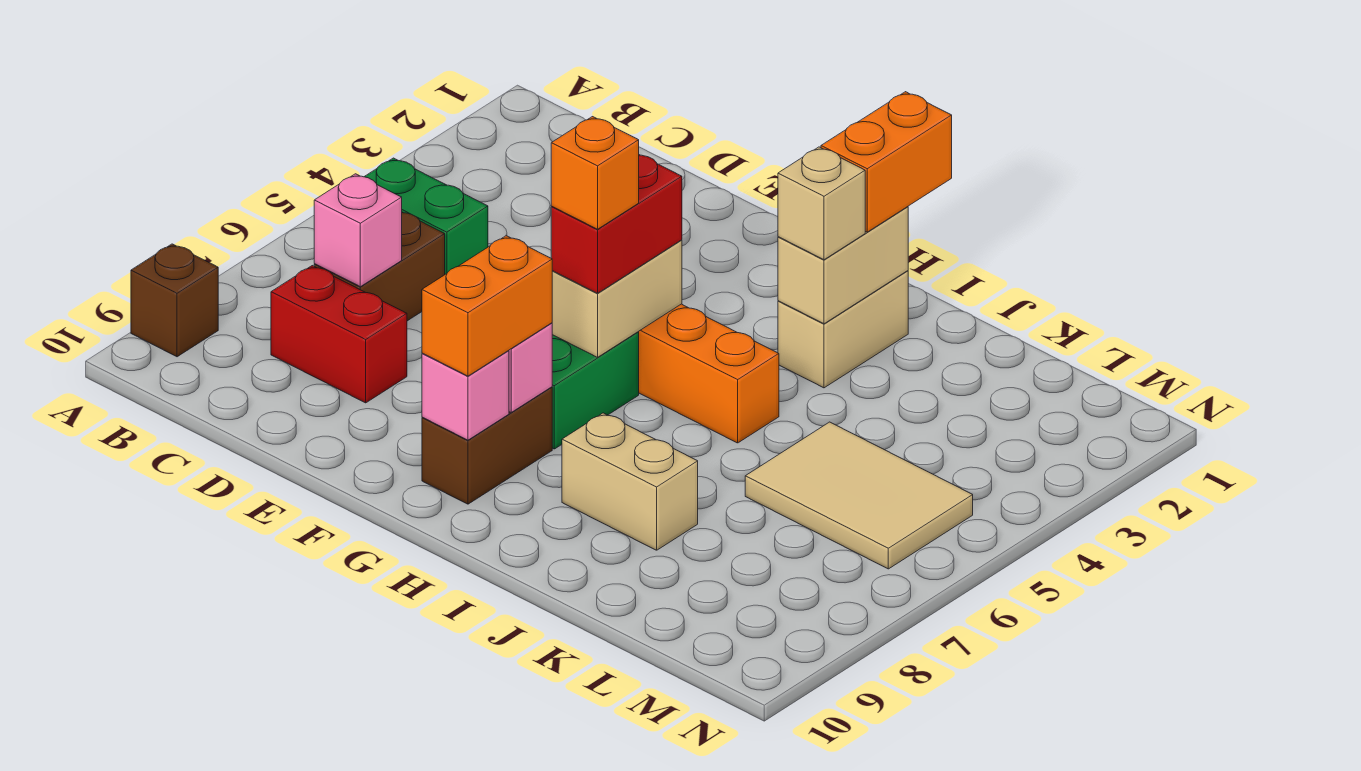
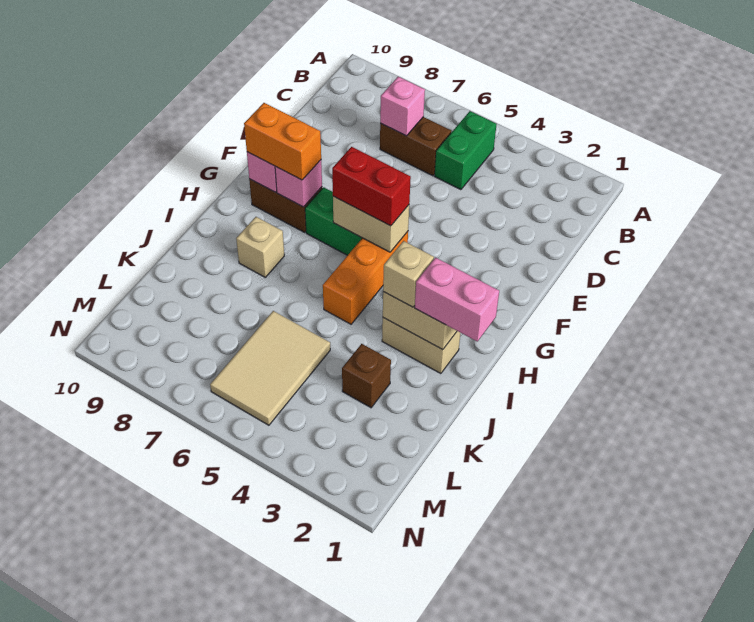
brown brick A9 level 1 -> brown brick K3 level 1
red brick C8:D8 level 1 -> none
orange brick G6 level 4 -> none
orange brick I1:I2 level 3 -> pink brick I1:I2 level 3
tan brick I8:J8 level 1 -> tan brick I8 level 1

